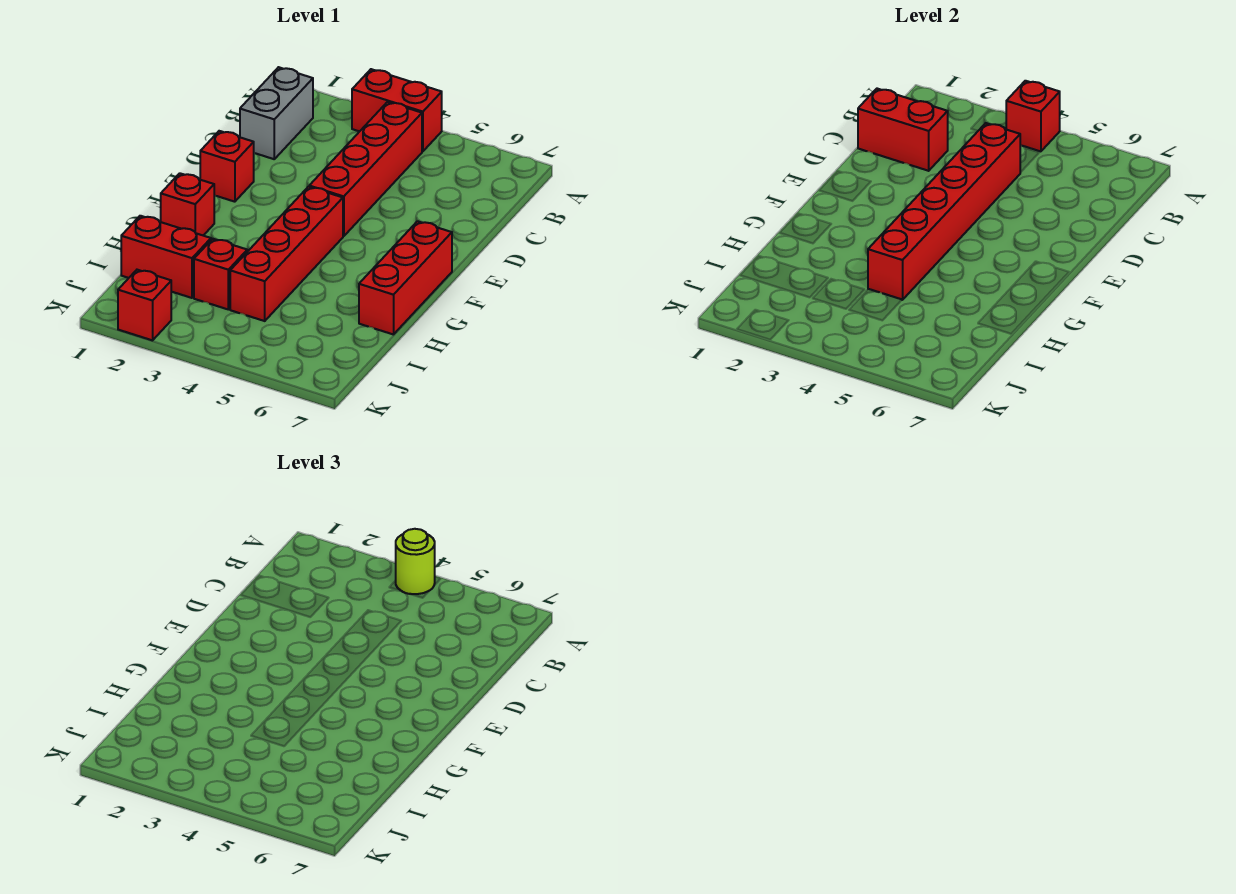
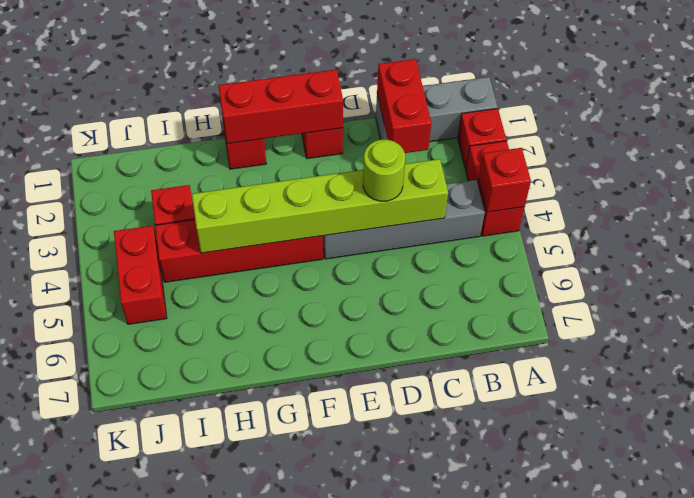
lime round brick A4 level 3 -> lime round brick D4 level 3
grey brick B1:C1 level 1 -> grey brick A1:C1 level 1
red brick B4:E4 level 1 -> grey brick B4:E4 level 1
red brick C4:H4 level 2 -> lime brick C4:H4 level 2
red brick F7:H7 level 1 -> red brick E1:G1 level 2
red brick I1:I2 level 1 -> red brick J4:J5 level 1
red brick K2 level 1 -> red brick A2 level 1

